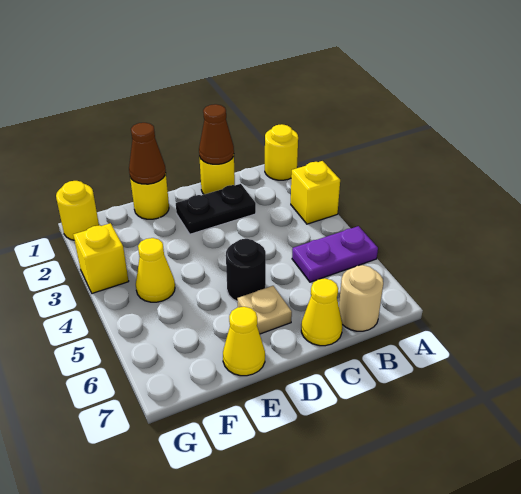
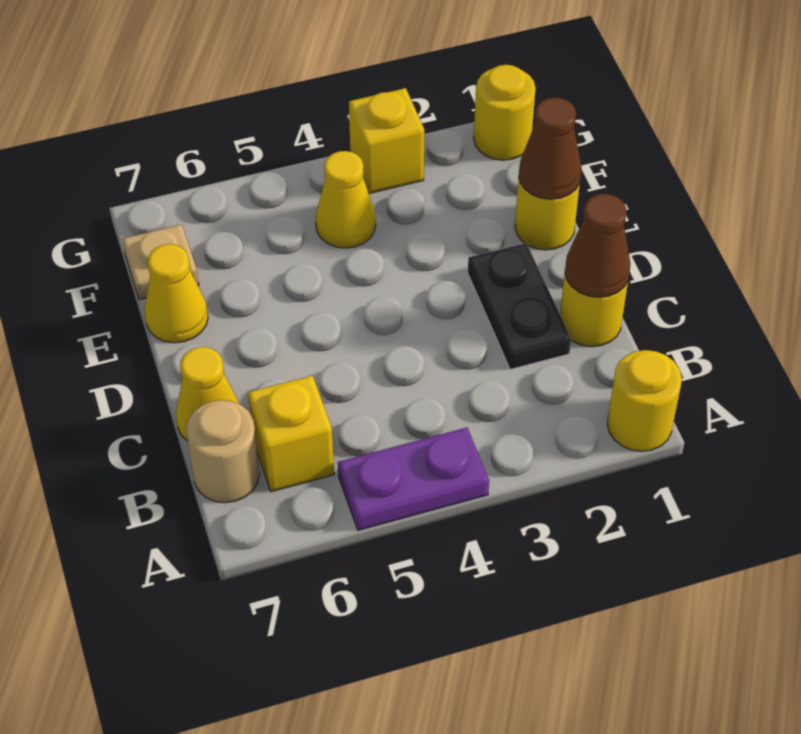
yellow brick A3 level 1 -> yellow brick B6 level 1
purple plate A5:B5 level 1 -> purple plate A4:A5 level 1
black round brick D5 level 1 -> none
tan plate D6 level 1 -> tan plate F7 level 1

